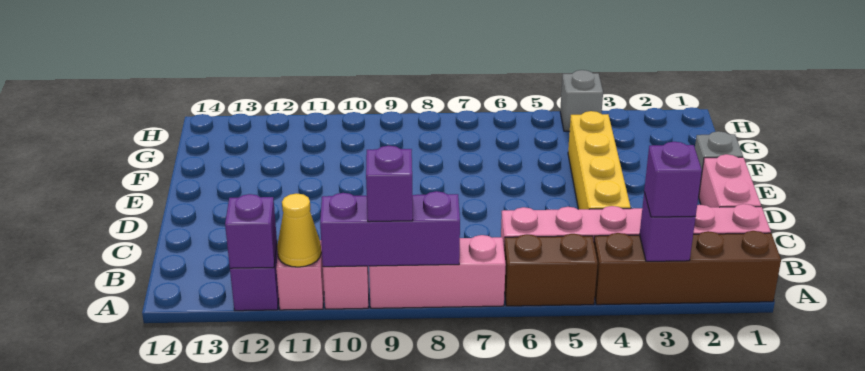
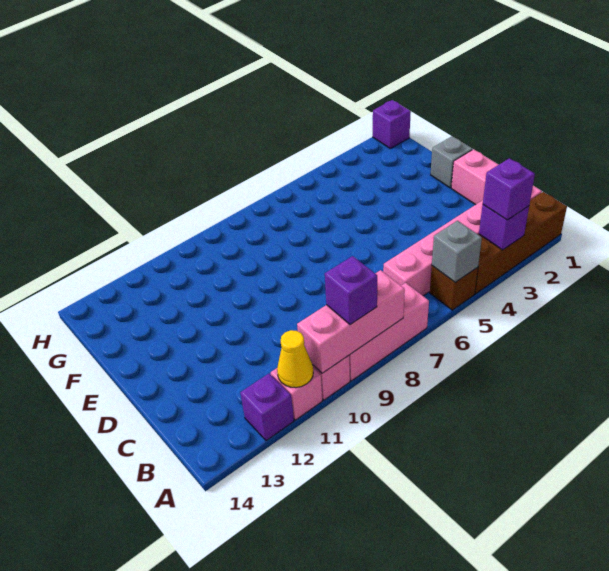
brown brick A5:A6 level 1 -> brown brick A5 level 1
purple brick A8:A10 level 2 -> pink brick A8:A10 level 2
purple brick A12 level 2 -> purple brick H1 level 1
yellow brick C4:F4 level 1 -> none
grey brick H4 level 1 -> grey brick A5 level 2

